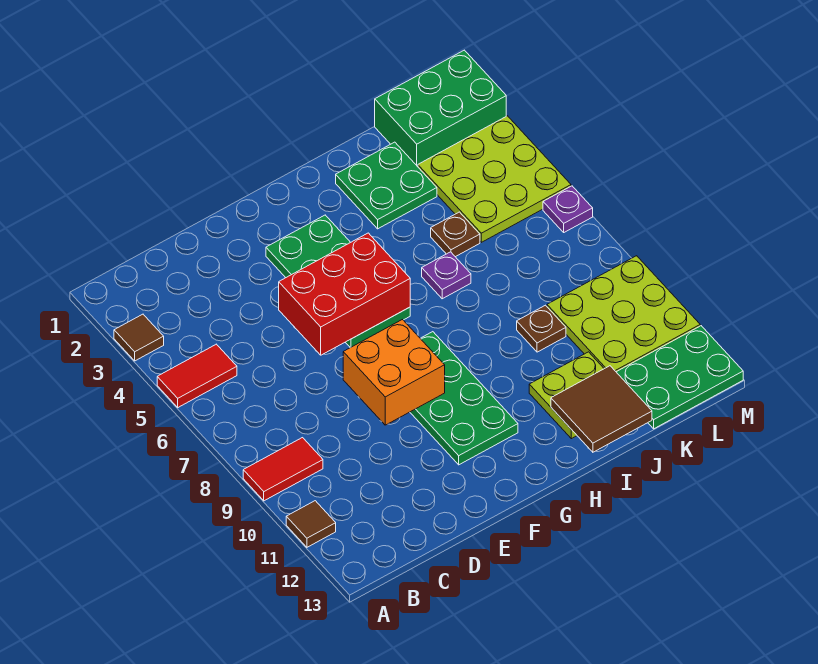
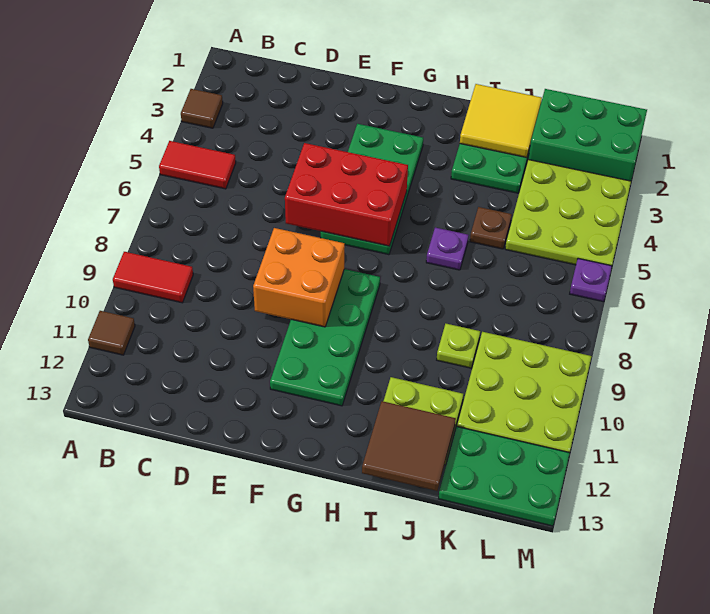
none -> yellow tile I1:J2 level 2
brown plate J9 level 1 -> lime plate J9 level 1

